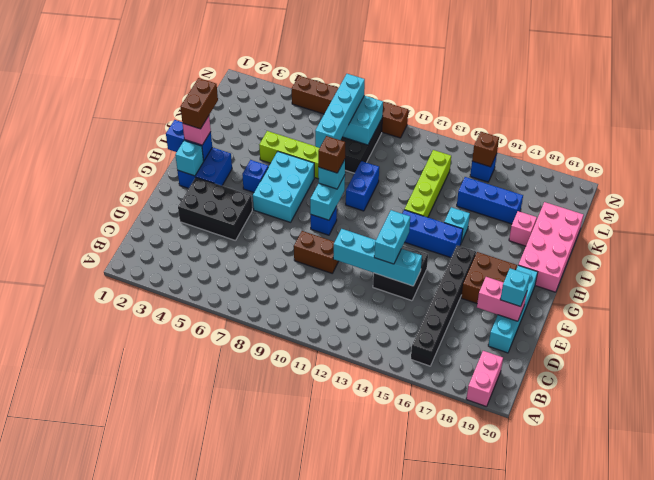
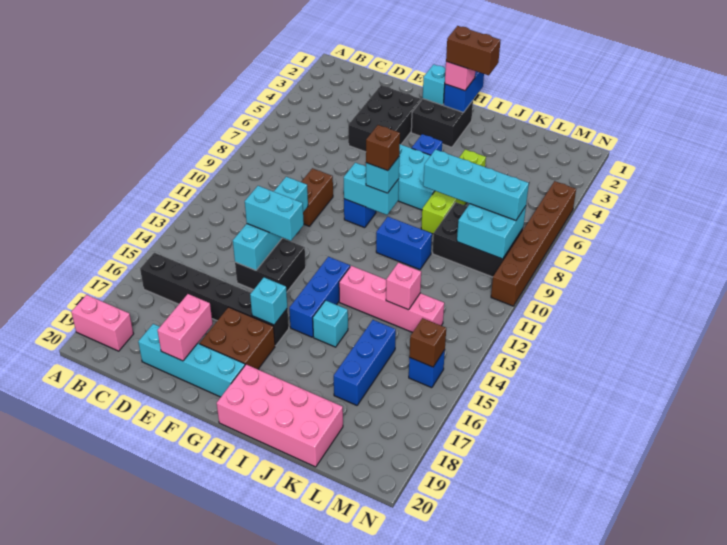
cyan brick E19 level 3 -> cyan brick G16 level 2
blue brick G2:H3 level 1 -> black brick G2:H3 level 1
lime brick I13:L13 level 1 -> pink brick I13:L13 level 1
pink brick J18 level 1 -> pink brick K13 level 2

